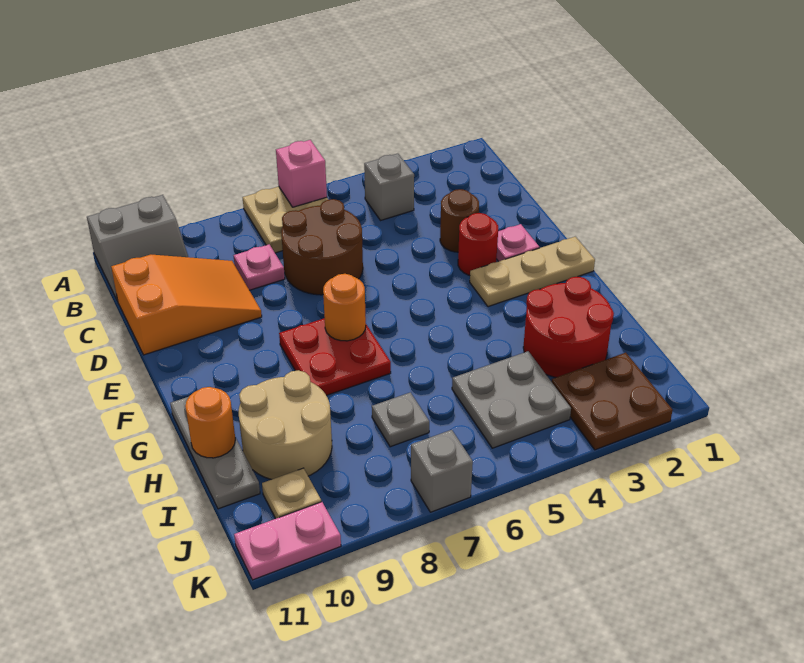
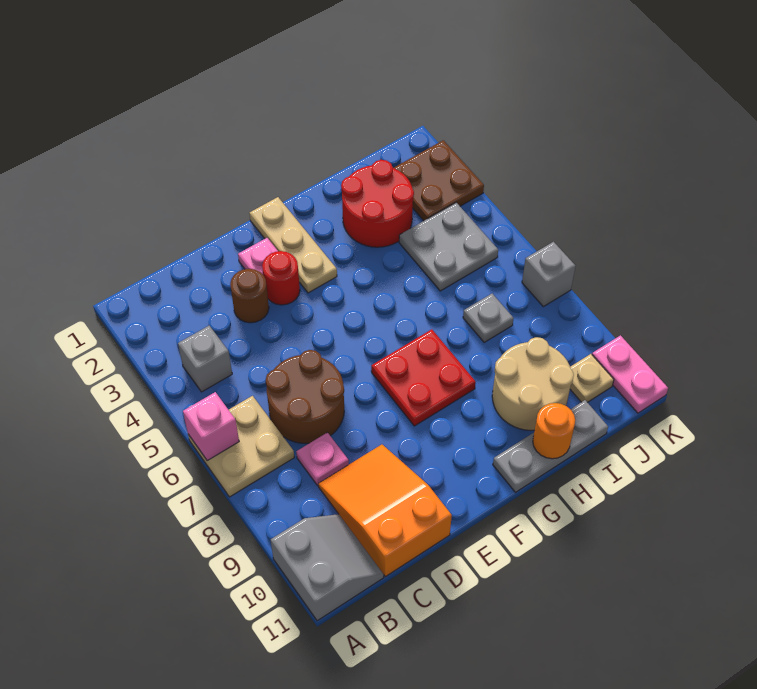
orange round brick F7 level 2 -> none

